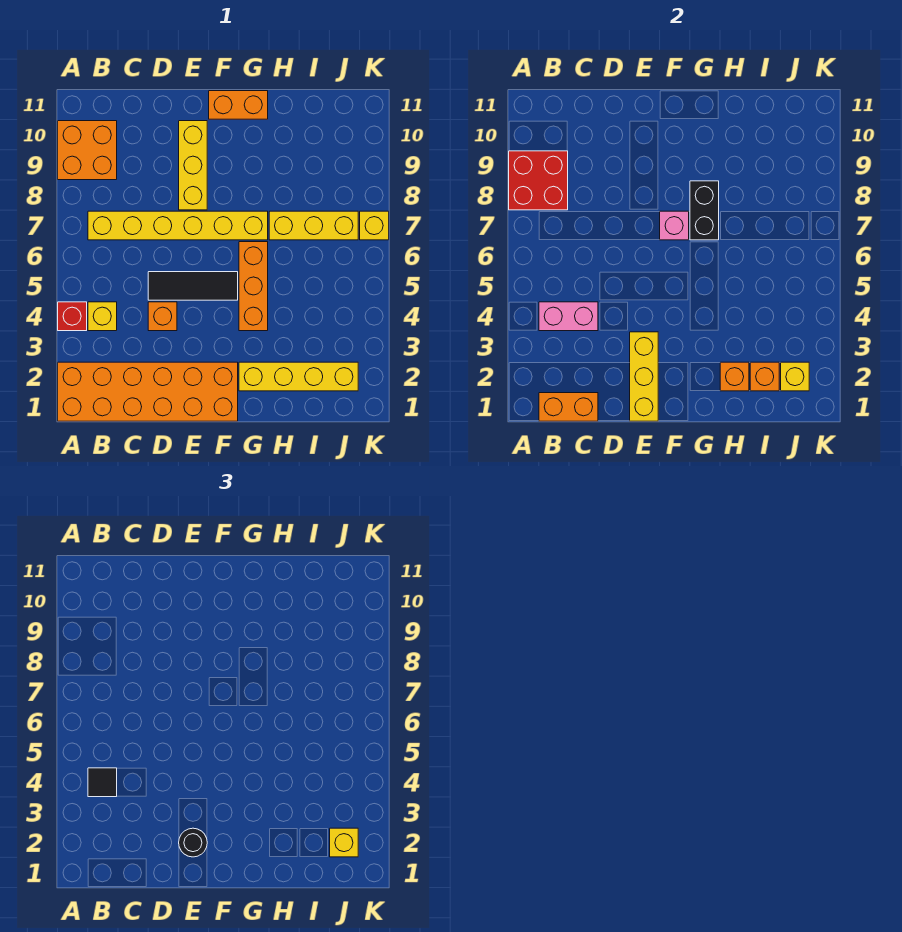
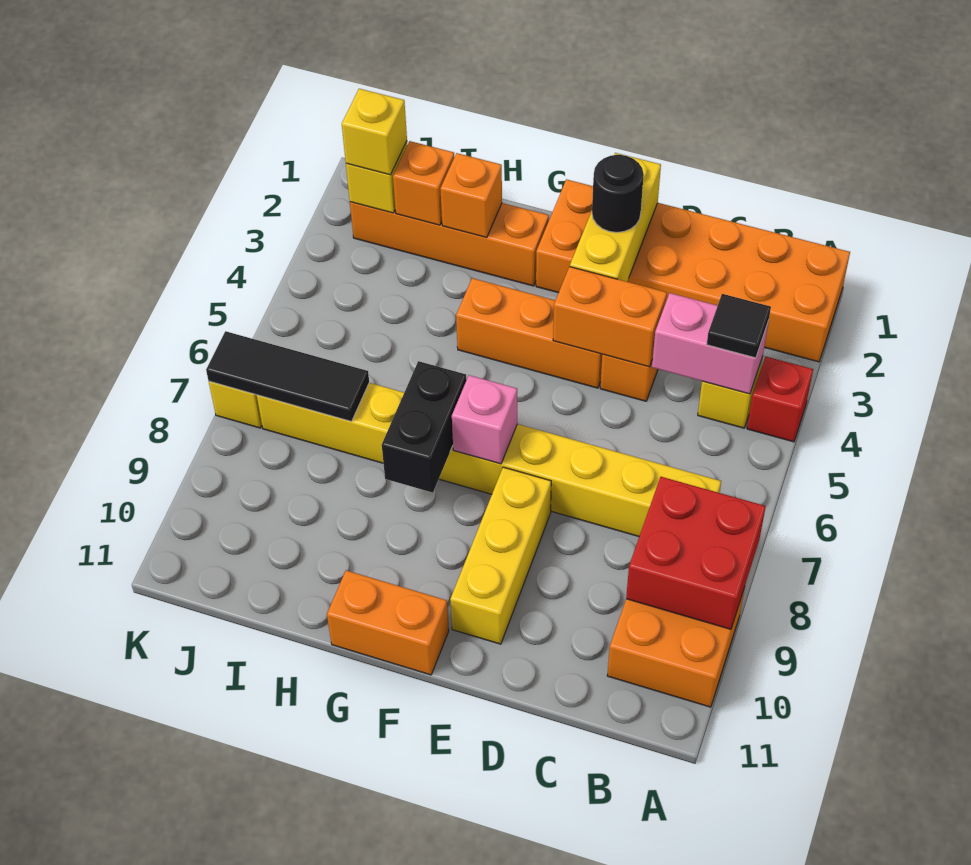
orange brick B1:C1 level 2 -> orange brick D4:E4 level 2
black tile D5:F5 level 1 -> black tile I7:K7 level 2
yellow brick G2:J2 level 1 -> orange brick G2:J2 level 1
orange brick G4:G6 level 1 -> orange brick E4:G4 level 1

